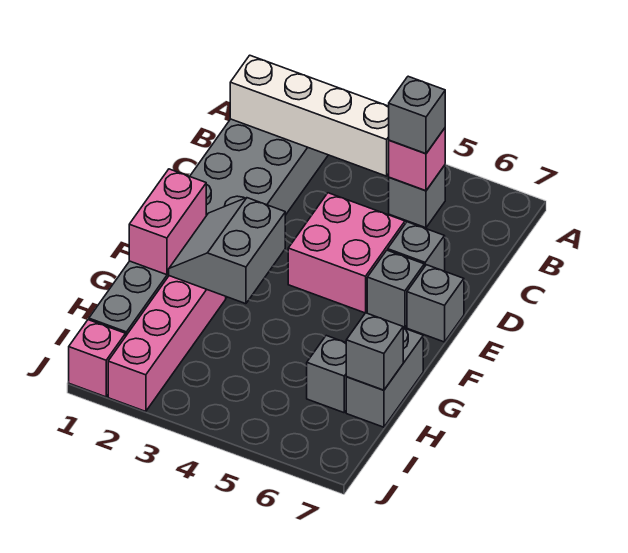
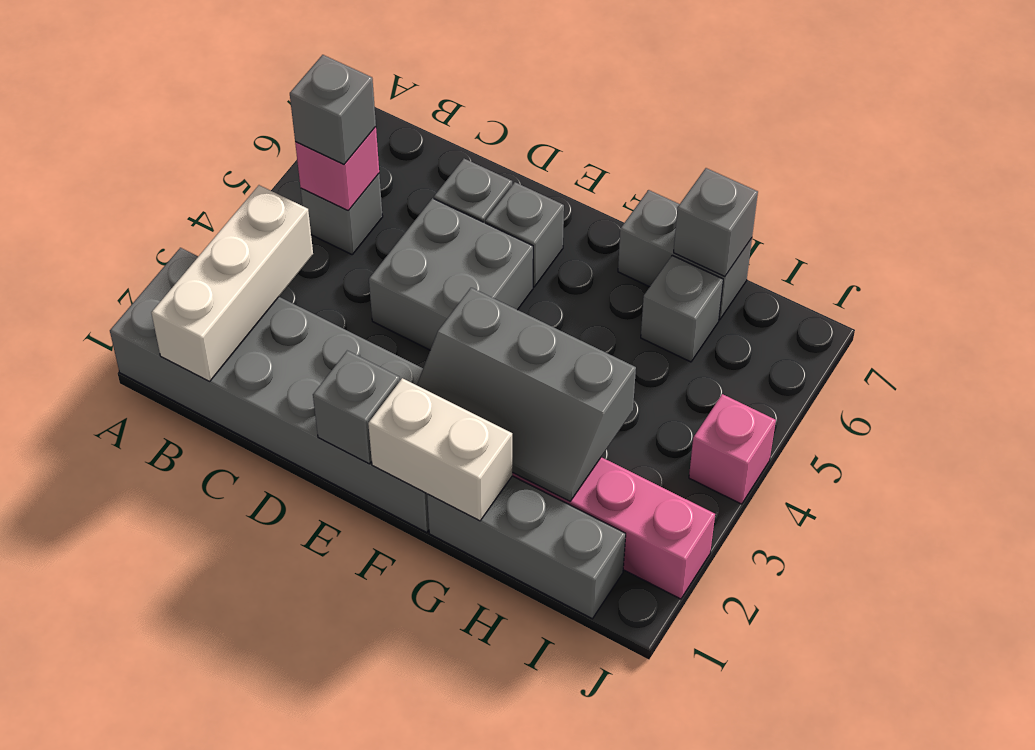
white brick B1:B4 level 2 -> white brick B1:B3 level 2
pink brick D4:E5 level 1 -> grey brick D4:E5 level 1
grey brick E7 level 1 -> grey brick E1 level 2
pink brick F1:G1 level 2 -> white brick F1:G1 level 2
grey slope F2:G3 level 2 top 3 -> grey slope F2:H3 level 2 top 3
pink brick J1 level 1 -> pink brick J4 level 1

